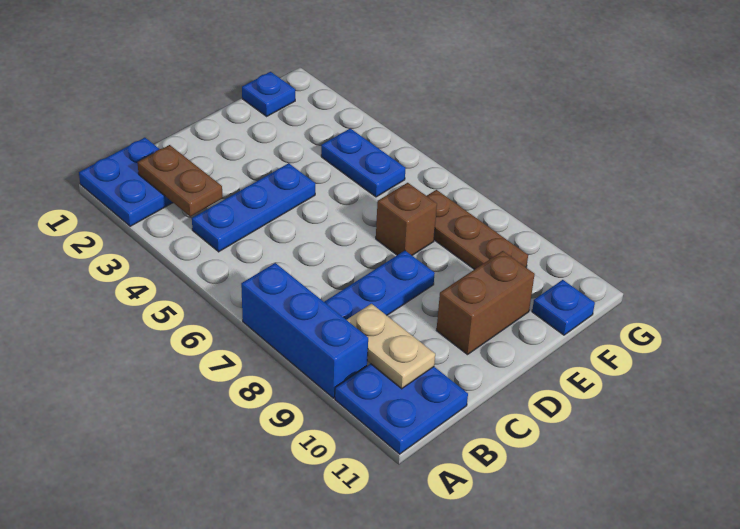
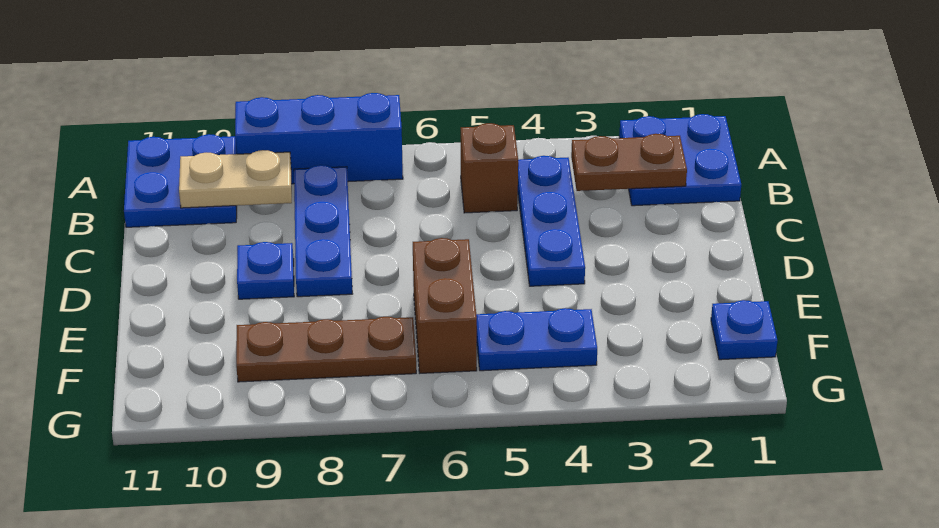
brown brick D10:E10 level 1 -> brown brick E6:F6 level 1
brown brick E7 level 1 -> brown brick B5 level 1
blue plate F11 level 1 -> blue plate D9 level 1

